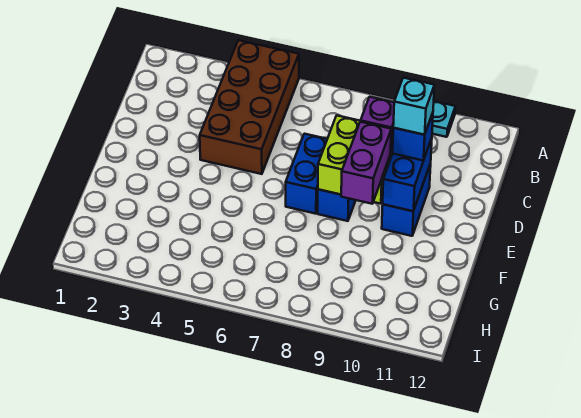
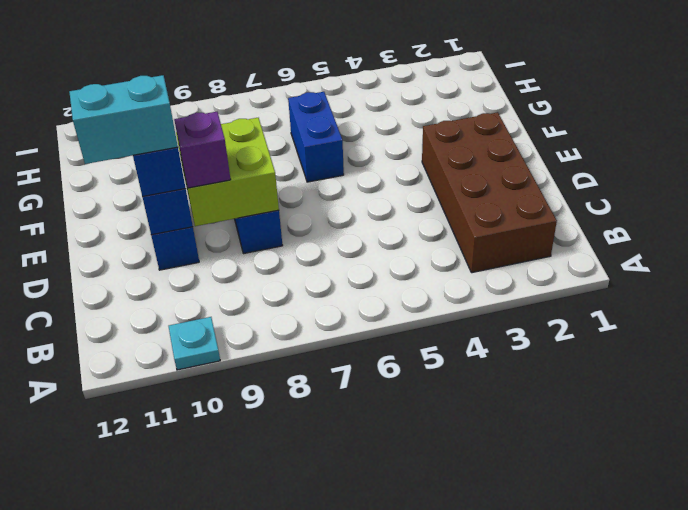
brown brick A4:D5 level 1 -> brown brick B2:E3 level 1
blue brick D7:E7 level 1 -> blue brick F6:G6 level 1
cyan brick D10 level 4 -> cyan brick D10:D11 level 4
purple brick E9:F9 level 3 -> none

